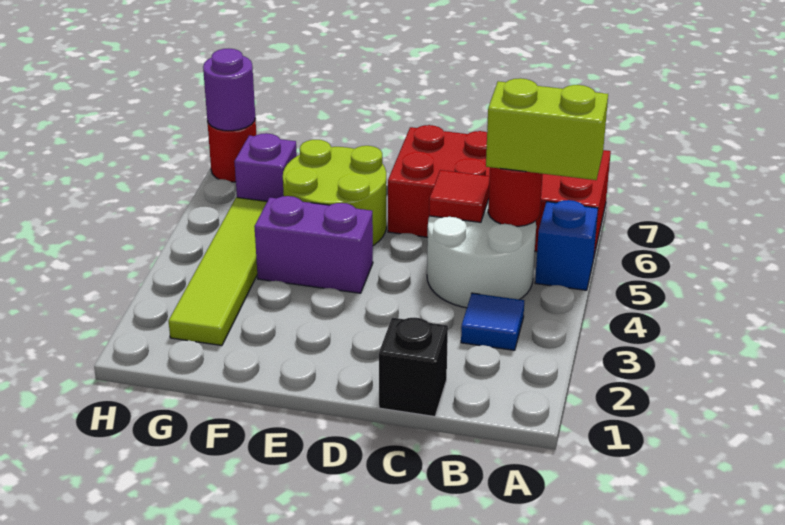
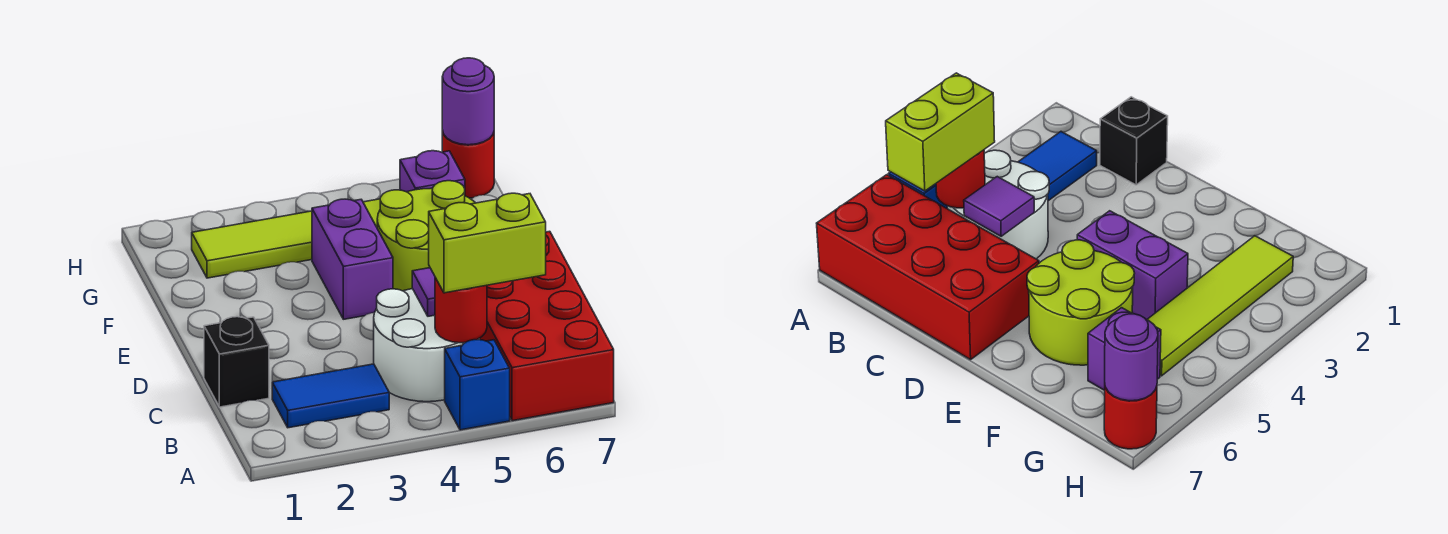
lime brick A5:B5 level 3 -> lime brick B5:B6 level 3
blue tile B3 level 1 -> blue tile B2:B3 level 1
red tile C5 level 2 -> purple tile C5 level 2

